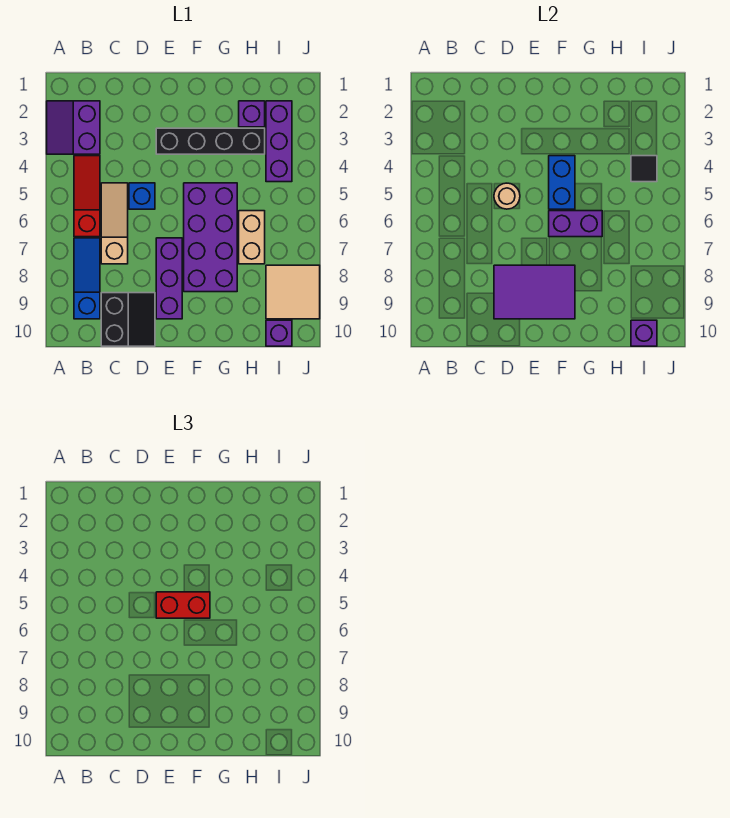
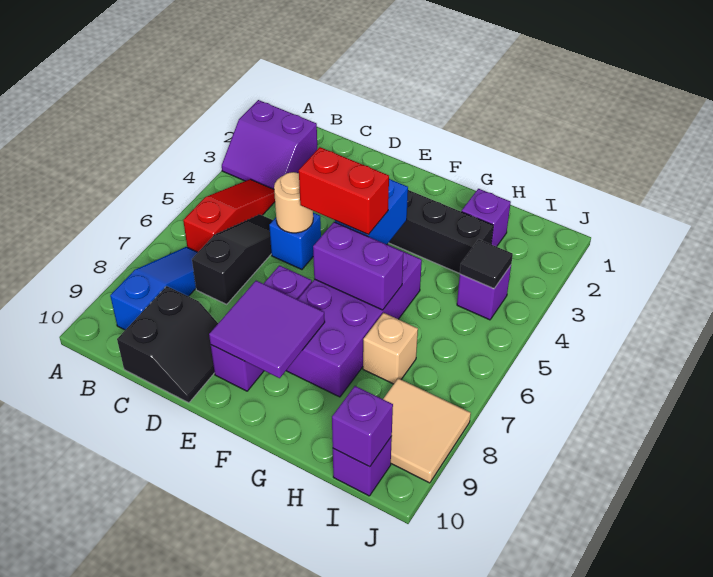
purple slope A2:B3 level 1 top B -> purple slope A2:B3 level 1 top 2
tan slope C5:C7 level 1 top 7 -> black slope C5:C7 level 1 top 7
purple tile D8:F9 level 2 -> purple tile E8:F9 level 2
tan brick H6:H7 level 1 -> tan brick H7 level 1
purple brick I2:I4 level 1 -> purple brick I4 level 1

